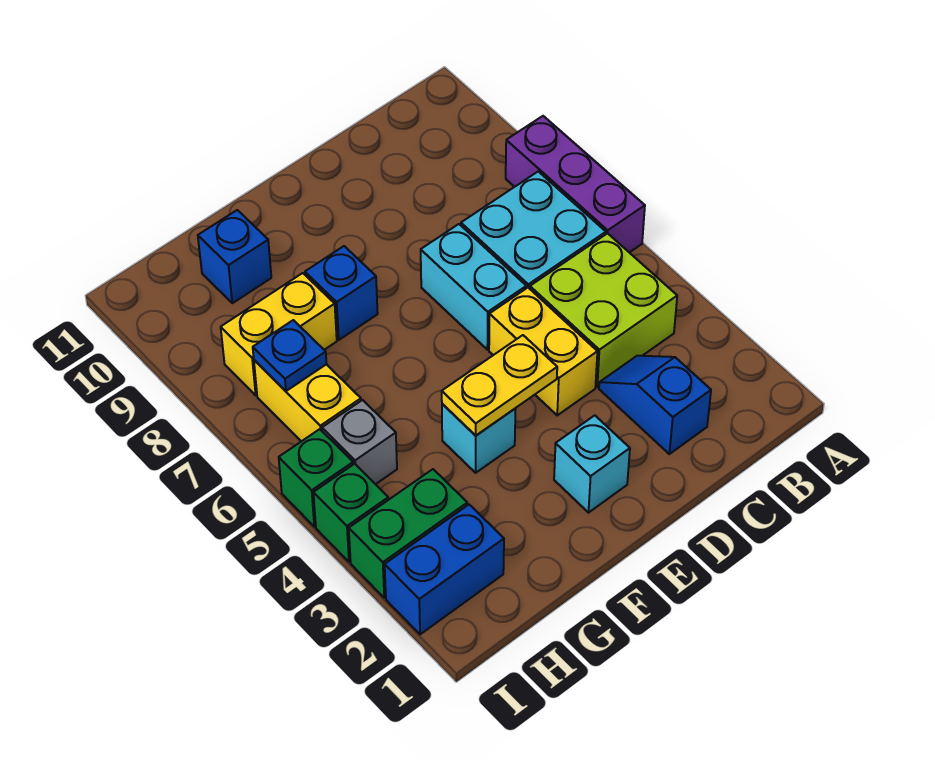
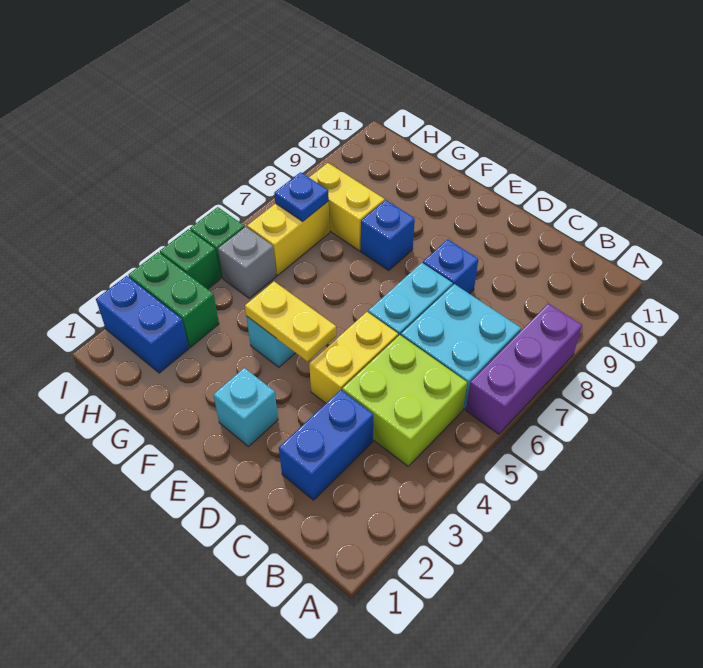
blue slope C2:C3 level 1 top 2 -> blue brick C2:C3 level 1
blue brick G10 level 1 -> blue brick D8 level 1

